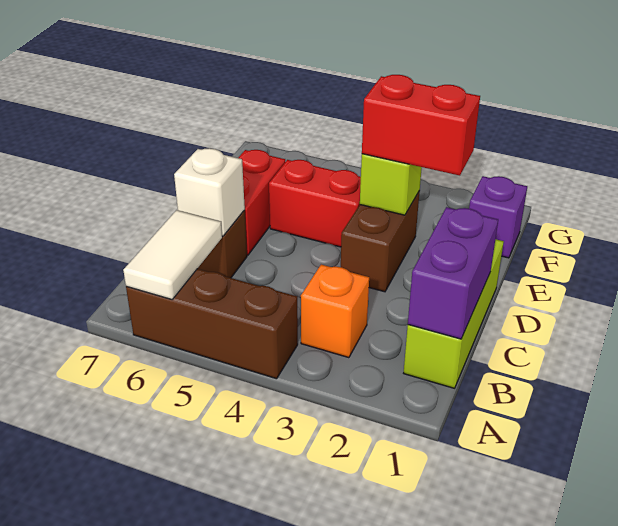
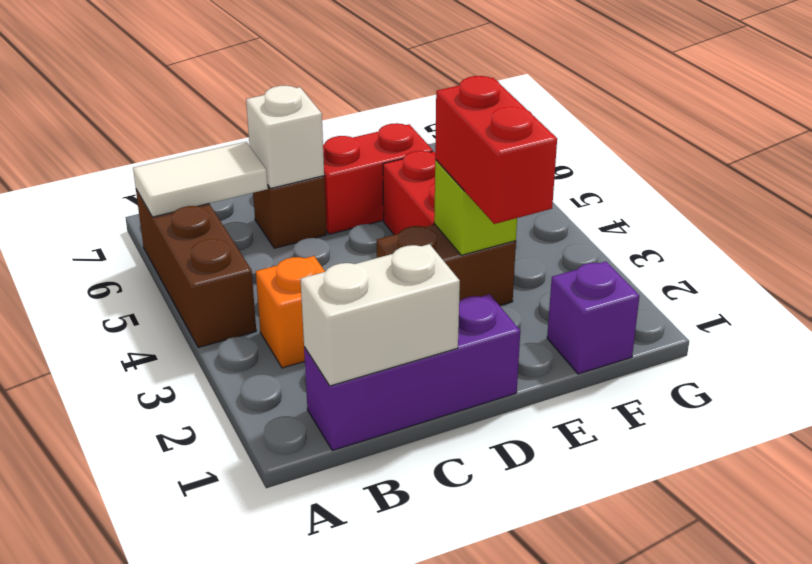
lime brick B1:D1 level 1 -> purple brick B1:D1 level 1
purple brick B1:C1 level 2 -> white brick B1:C1 level 2

